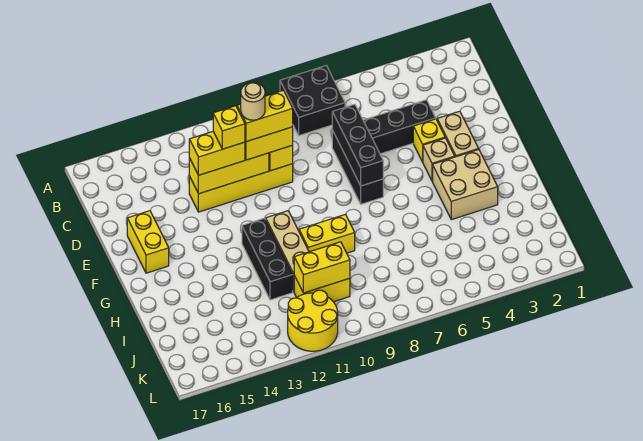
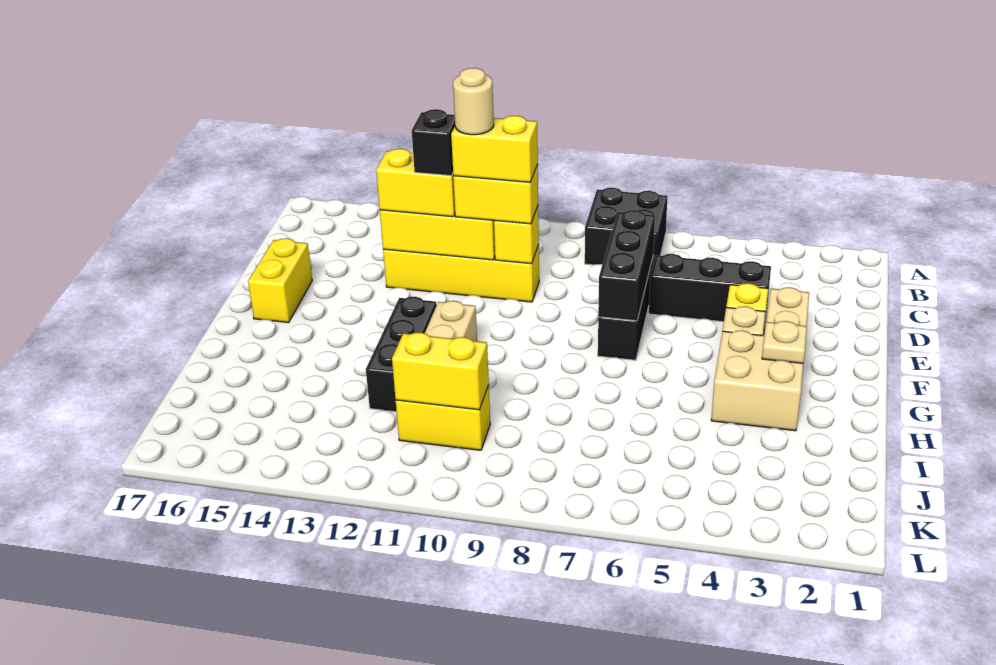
yellow brick D12 level 4 -> black brick D12 level 4
none -> tan plate G3 level 2
yellow brick H9:H10 level 1 -> none
yellow round brick K11:L12 level 1 -> none

